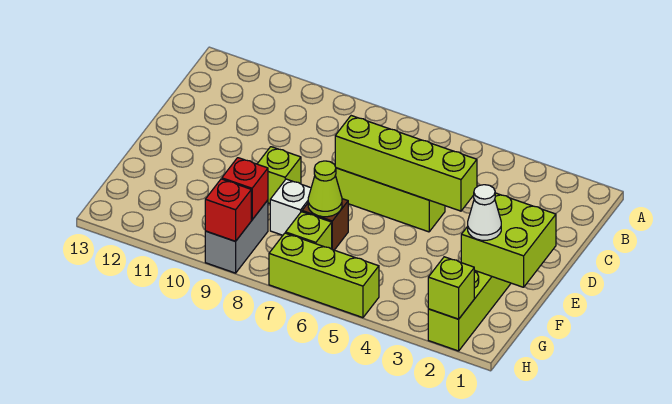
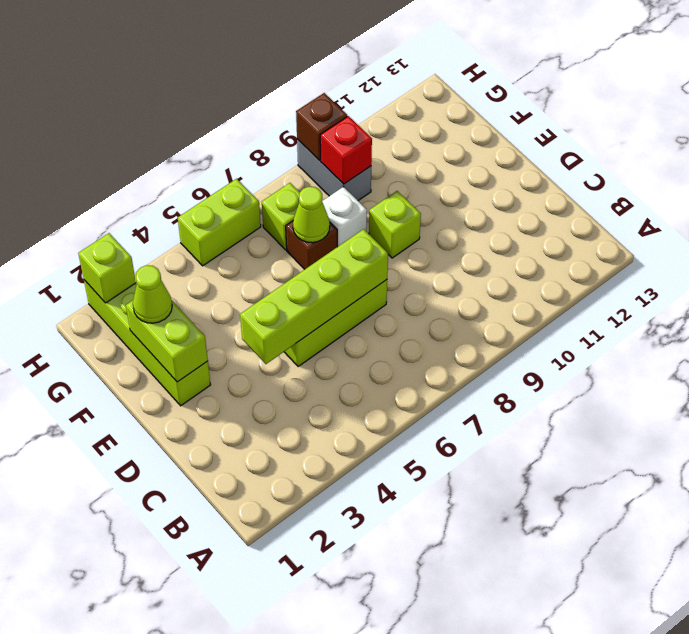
lime brick E1:F2 level 2 -> lime brick E2:F2 level 2
white cone F2 level 3 -> lime cone F2 level 3
lime brick H5:H7 level 1 -> lime brick H5:H6 level 1
red brick H9 level 2 -> brown brick H9 level 2

